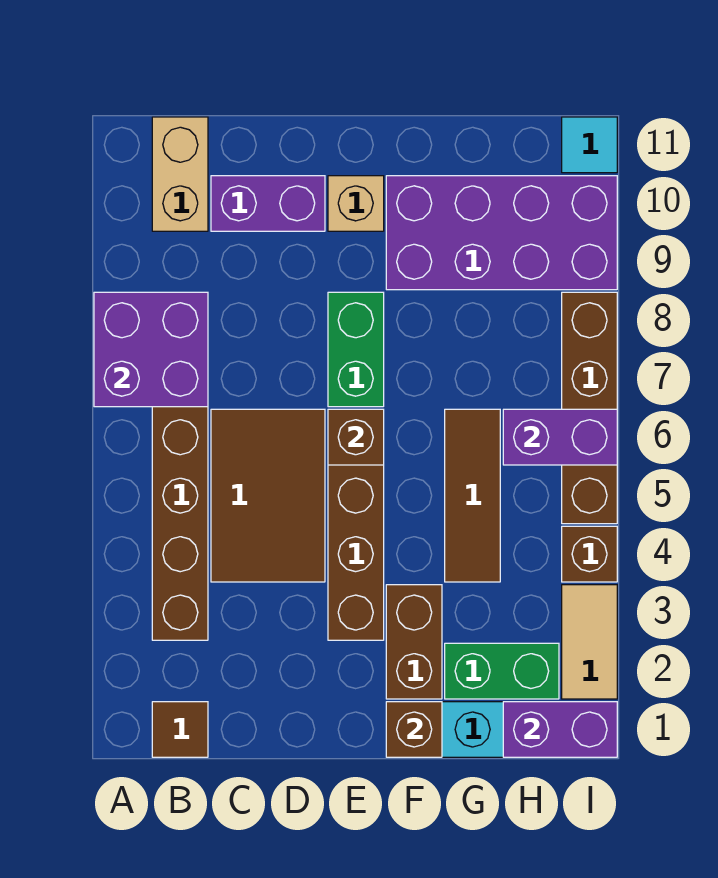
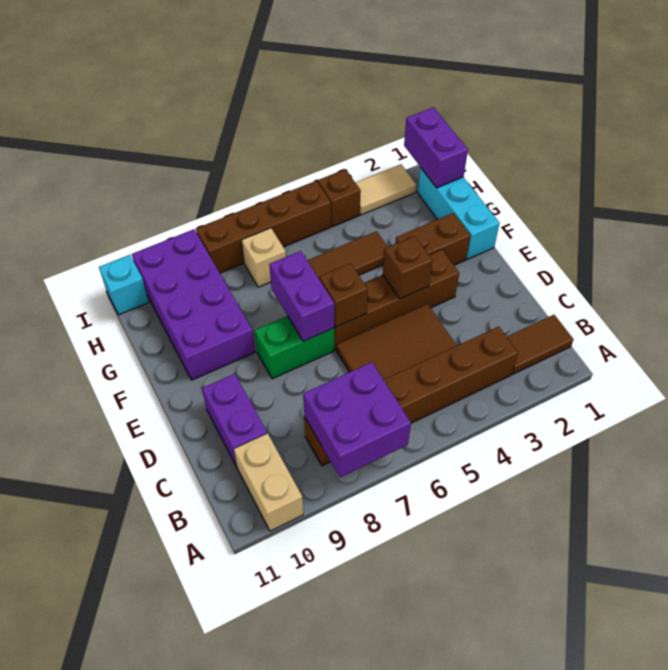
brown tile B1 level 1 -> brown tile B1:B2 level 1
tan brick B10:B11 level 1 -> tan brick A10:B10 level 1
tan brick E10 level 1 -> tan brick H7 level 1
brown brick F1 level 2 -> brown brick E4 level 2
green brick G2:H2 level 1 -> none
purple brick H6:I6 level 2 -> purple brick E7:F7 level 2
cyan tile I11 level 1 -> cyan brick I11 level 1

